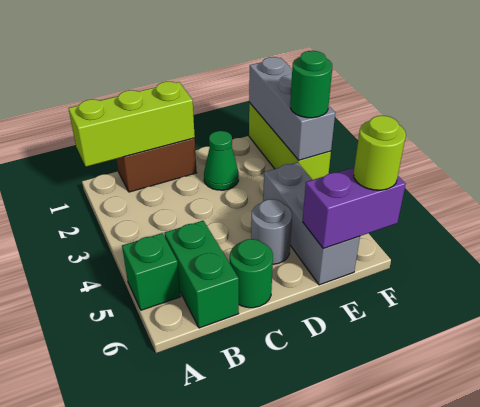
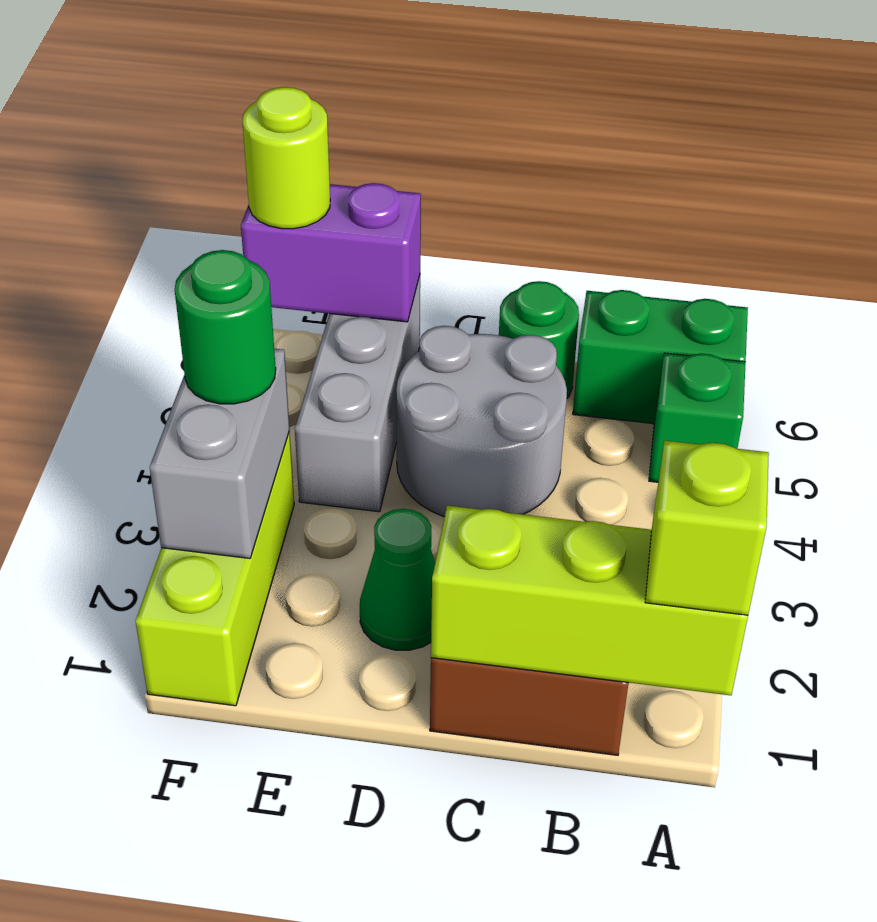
none -> lime brick A1 level 3
green brick B5:B6 level 1 -> green brick A6:B6 level 1
grey round brick D5 level 1 -> grey round brick C4:D5 level 1
grey brick F1:F3 level 2 -> grey brick F2:F3 level 2

